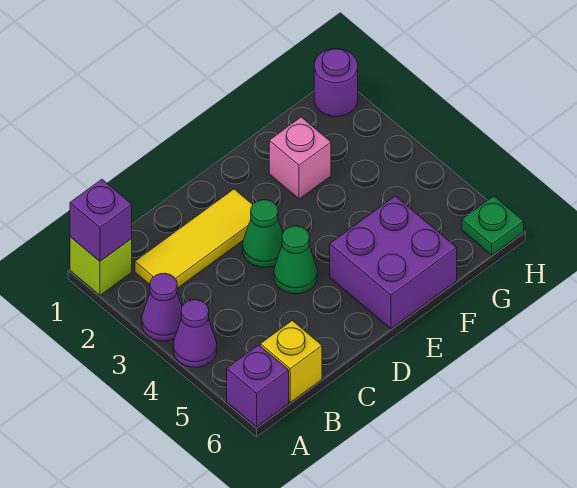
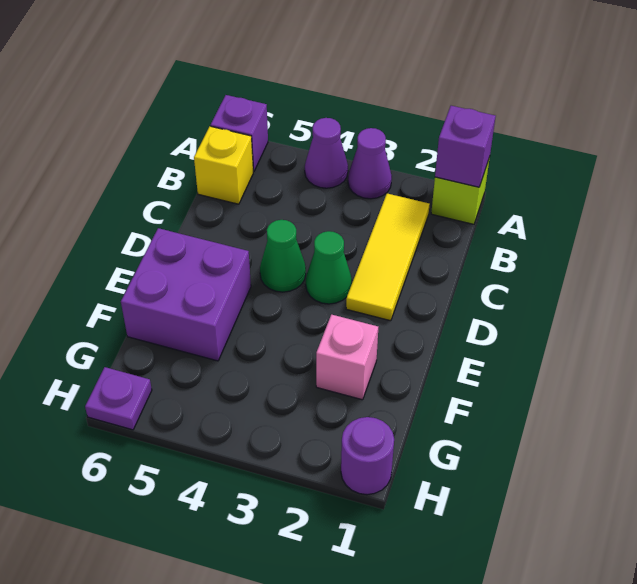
green plate H6 level 1 -> purple plate H6 level 1

